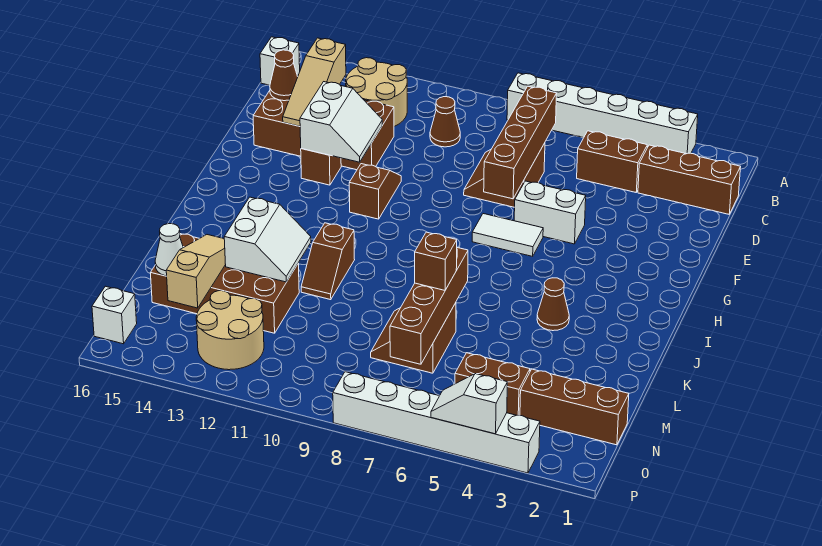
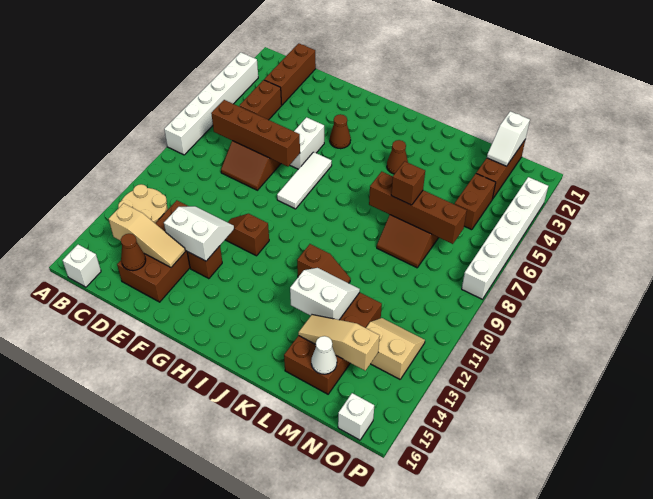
brown cone C10 level 1 -> brown cone G4 level 1
white tile G6:G7 level 1 -> white tile G6:G8 level 1
tan round brick N12:O13 level 1 -> tan slope N12:O13 level 1 top 13
white slope P4:P5 level 2 top 4 -> white slope N1:N2 level 2 top 1

